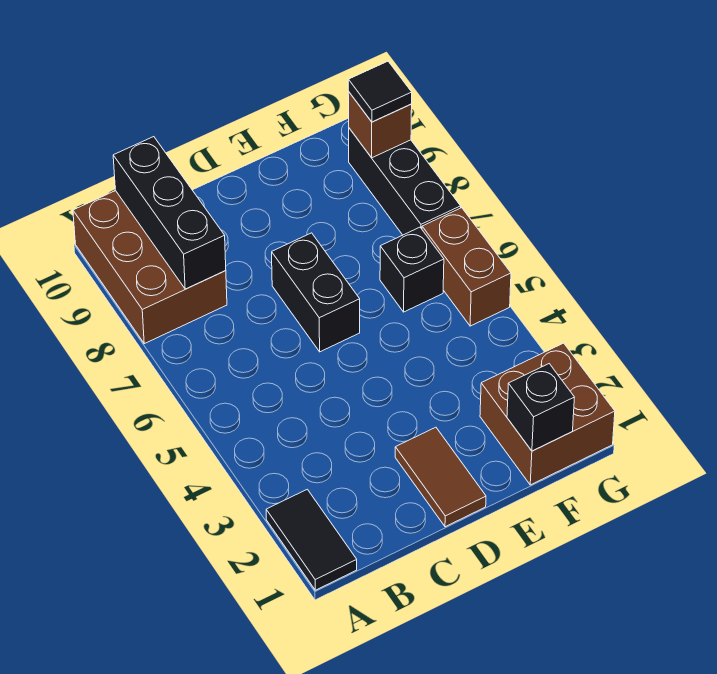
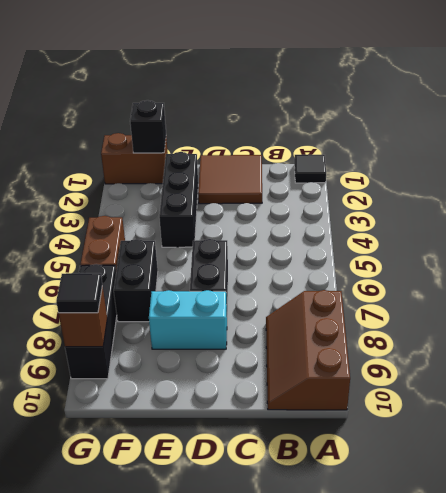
black tile A1:A2 level 1 -> black tile A1 level 1
brown brick A8:B10 level 1 -> brown slope A8:B10 level 1 top A
black brick B8:B10 level 2 -> black brick E2:E4 level 1
brown tile D1:D2 level 1 -> brown tile C1:D2 level 1
none -> cyan brick D8:E8 level 1
brown brick F1:G2 level 1 -> brown brick F1:G1 level 1
black brick F6 level 1 -> black brick F6:F7 level 1

